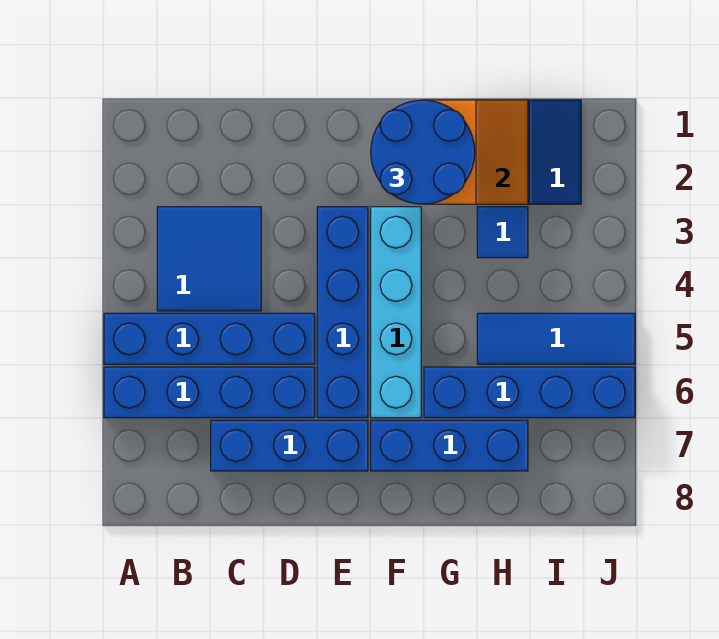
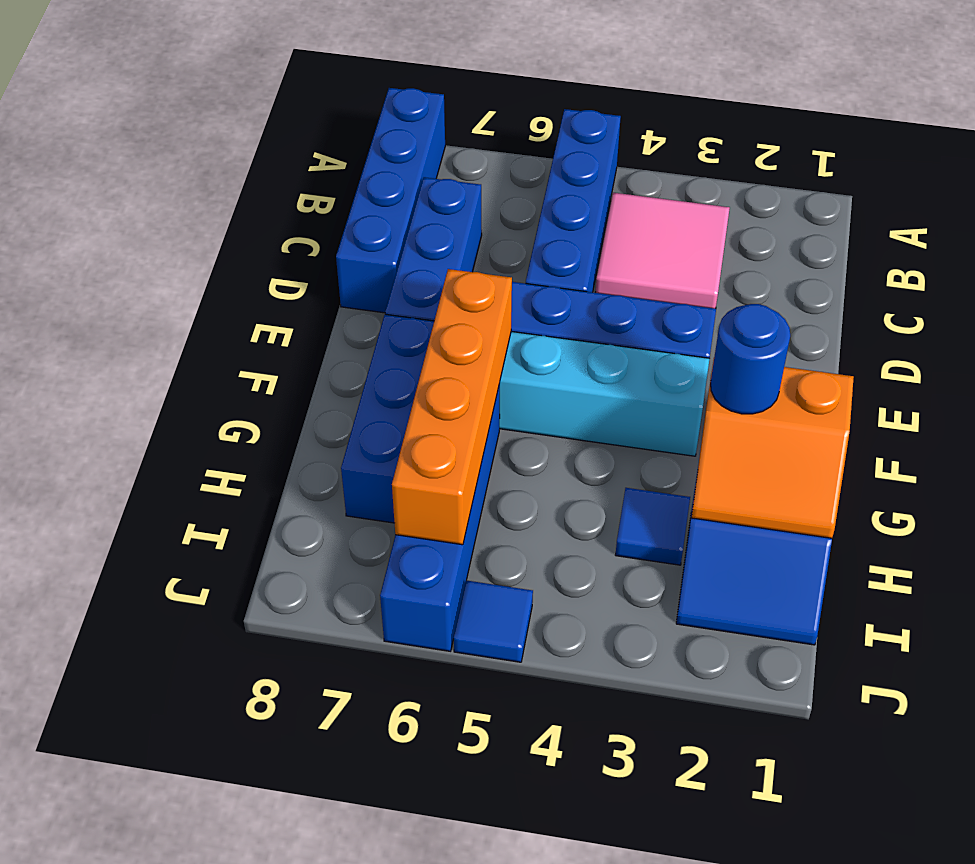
blue brick A6:D6 level 1 -> blue brick A8:D8 level 1
blue tile B3:C4 level 1 -> pink tile B3:C4 level 1
blue round brick F1:G2 level 3 -> blue round brick G2 level 3
none -> orange brick F6:I6 level 2
blue tile H5:J5 level 1 -> blue tile J5 level 1

